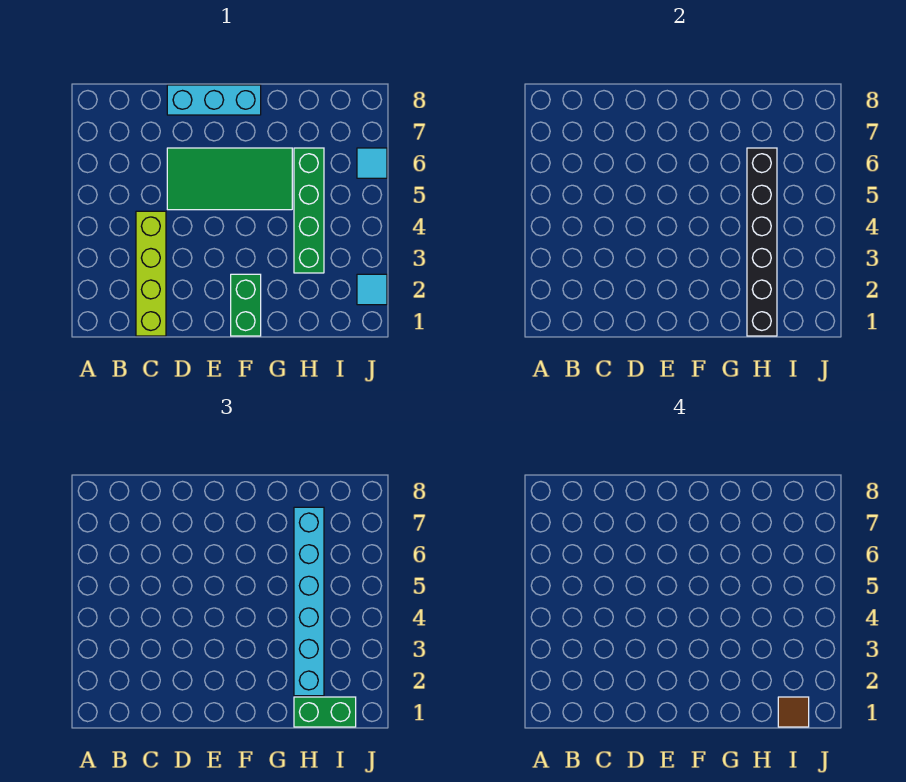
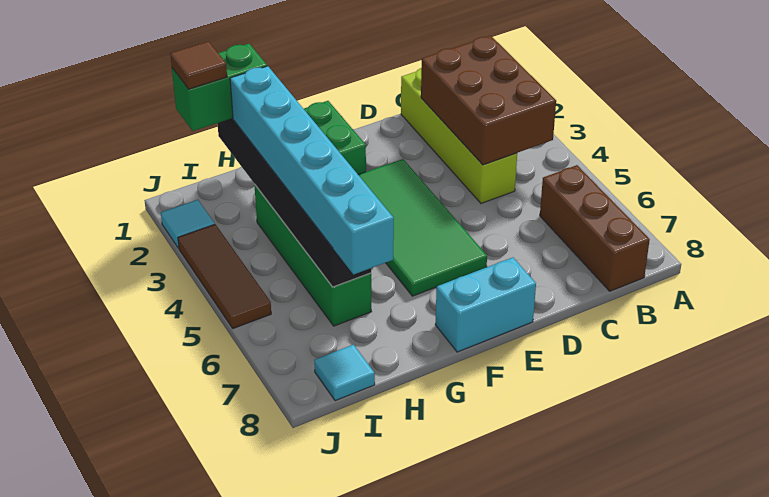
none -> brown brick B2:C4 level 2
none -> brown brick B6:B8 level 1
green tile D5:G6 level 1 -> green tile E3:F6 level 1
cyan brick D8:F8 level 1 -> cyan brick E8:F8 level 1
none -> brown tile J3:J5 level 1
cyan tile J6 level 1 -> cyan tile I8 level 1

